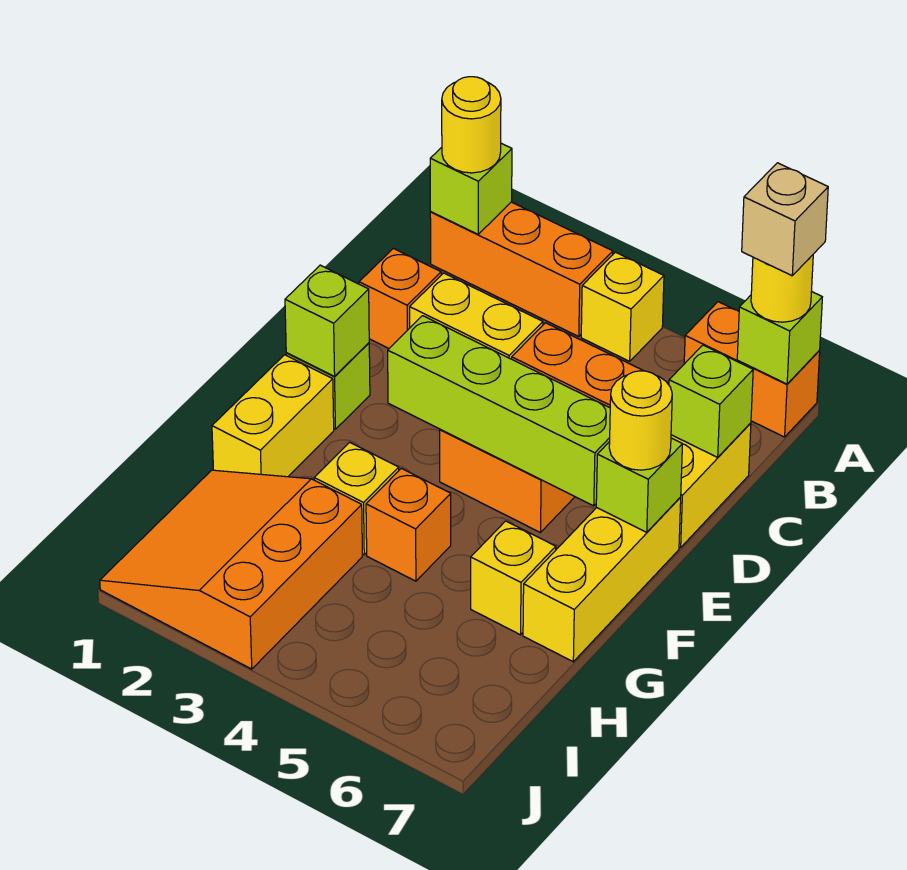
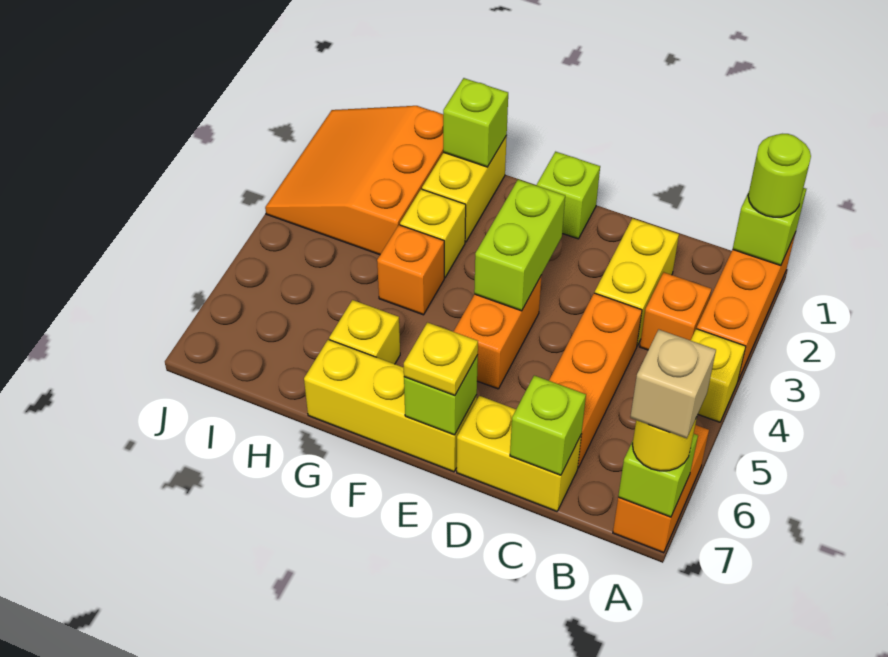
yellow round brick A1 level 3 -> lime round brick A1 level 3
orange brick C1 level 1 -> orange brick B3 level 1
lime brick E1 level 2 -> lime brick G1 level 2
lime brick E3:E6 level 2 -> lime brick E3:E4 level 2
yellow round brick E7 level 3 -> yellow plate E7 level 3
yellow brick F1:G1 level 1 -> yellow brick G1:G2 level 1
orange slope H1:J3 level 1 top 3 -> orange slope H1:J3 level 1 top H

